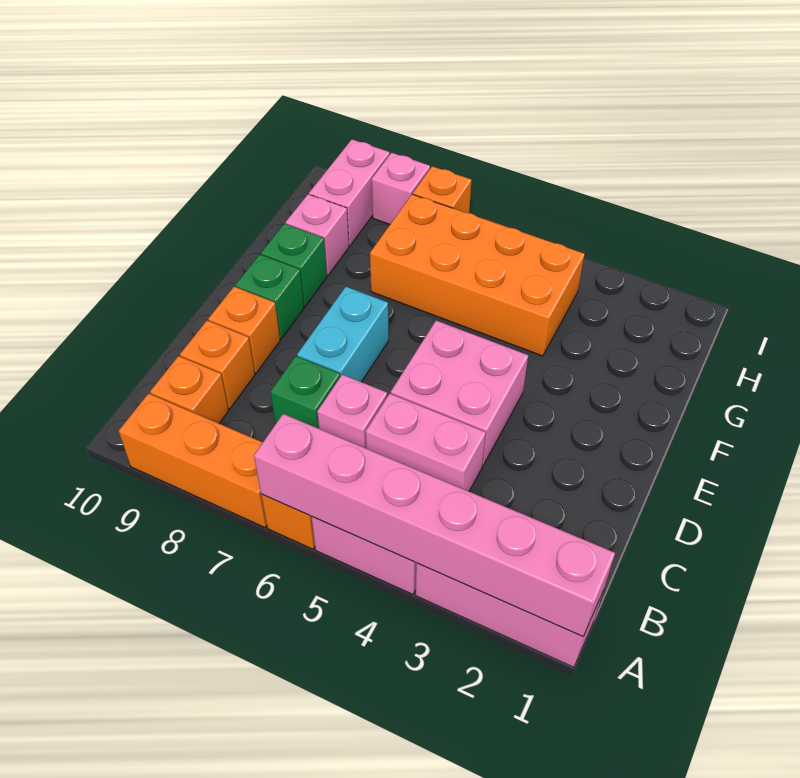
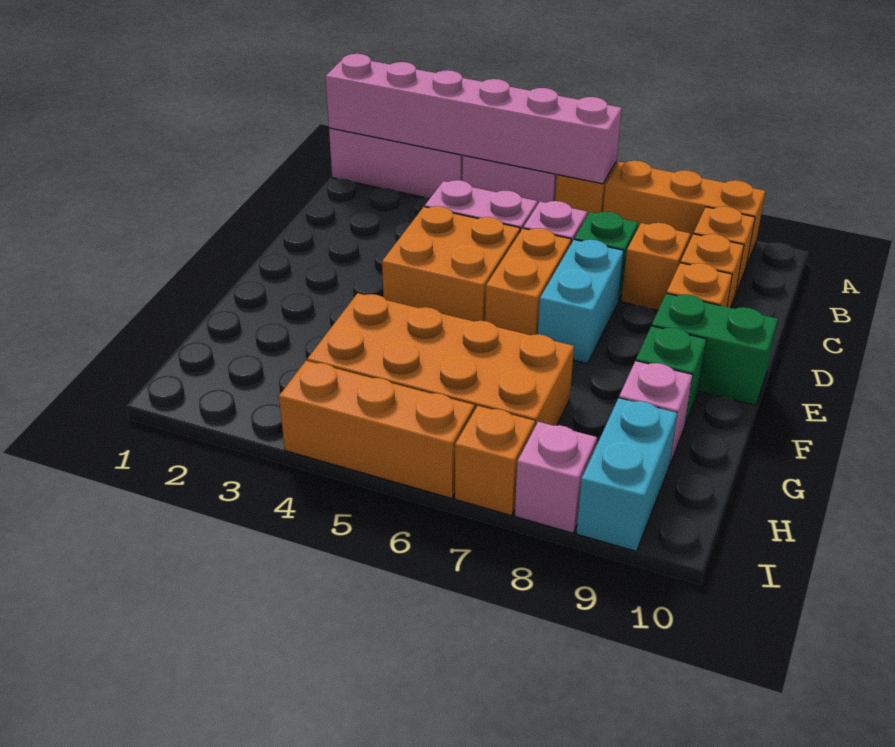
none -> orange brick C8 level 1
pink brick D4:E5 level 1 -> orange brick D4:E5 level 1
none -> orange brick D6:E6 level 1
green brick E9 level 1 -> green brick E9:E10 level 1
pink brick H9:I9 level 1 -> cyan brick H9:I9 level 1
none -> orange brick I4:I6 level 1

